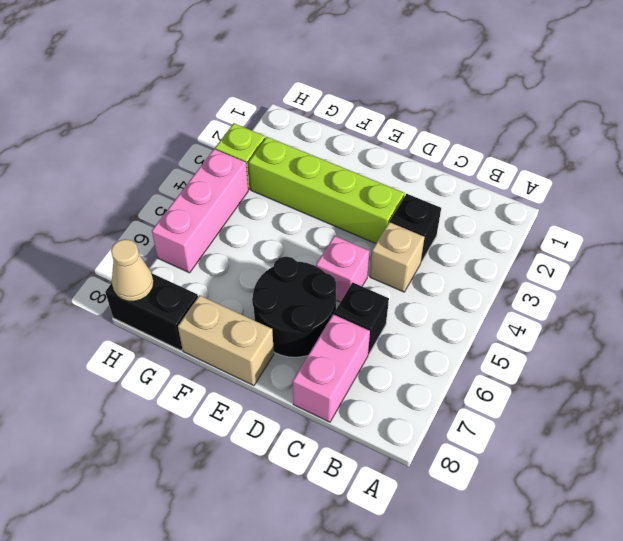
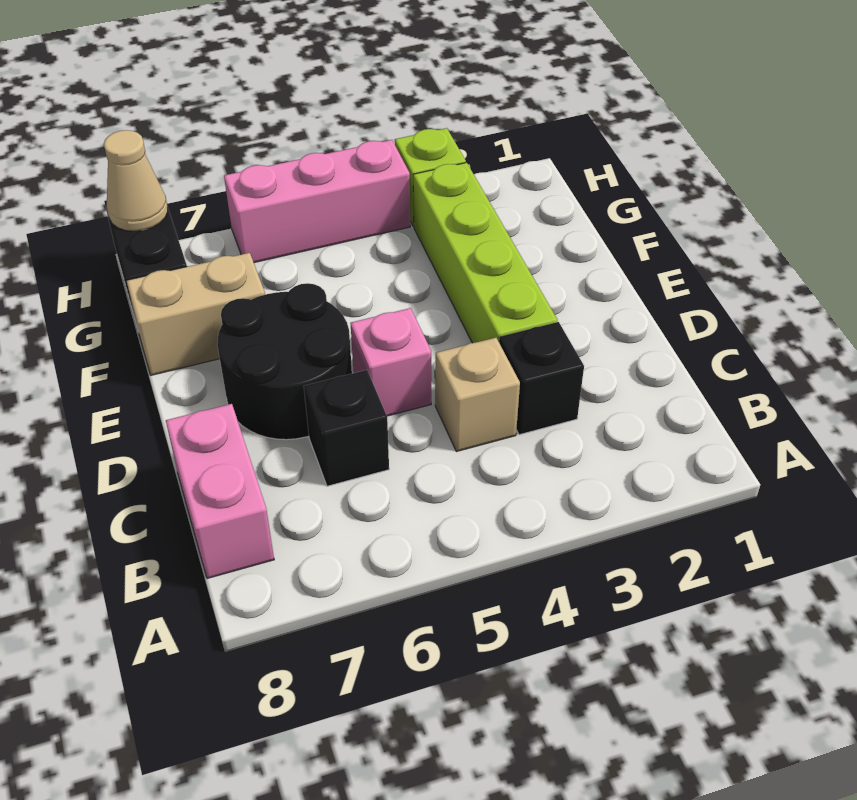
pink brick C7:C8 level 1 -> pink brick B8:C8 level 1
tan brick E8:F8 level 1 -> tan brick F7:F8 level 1

